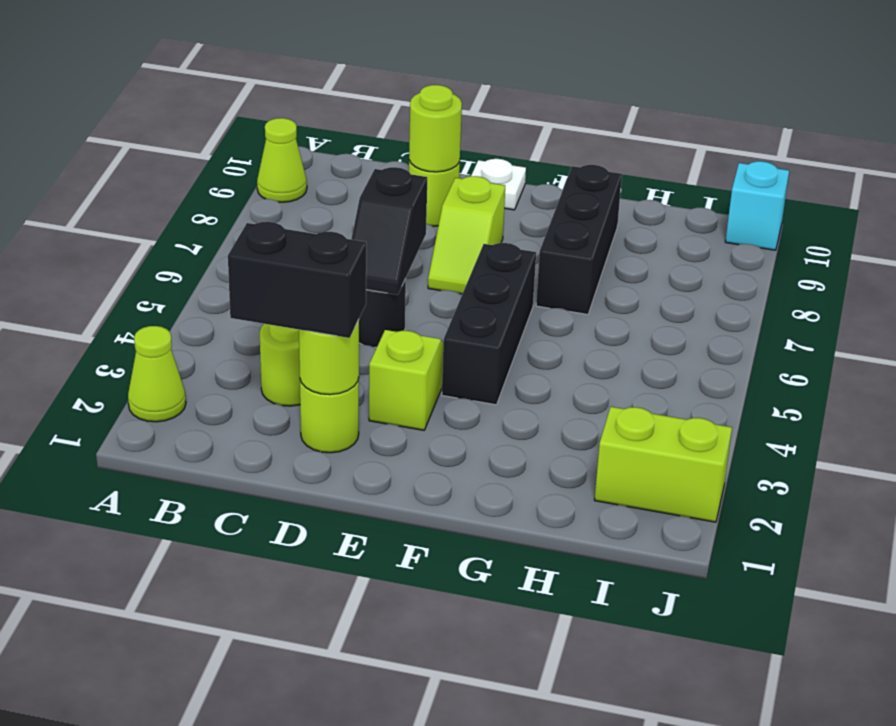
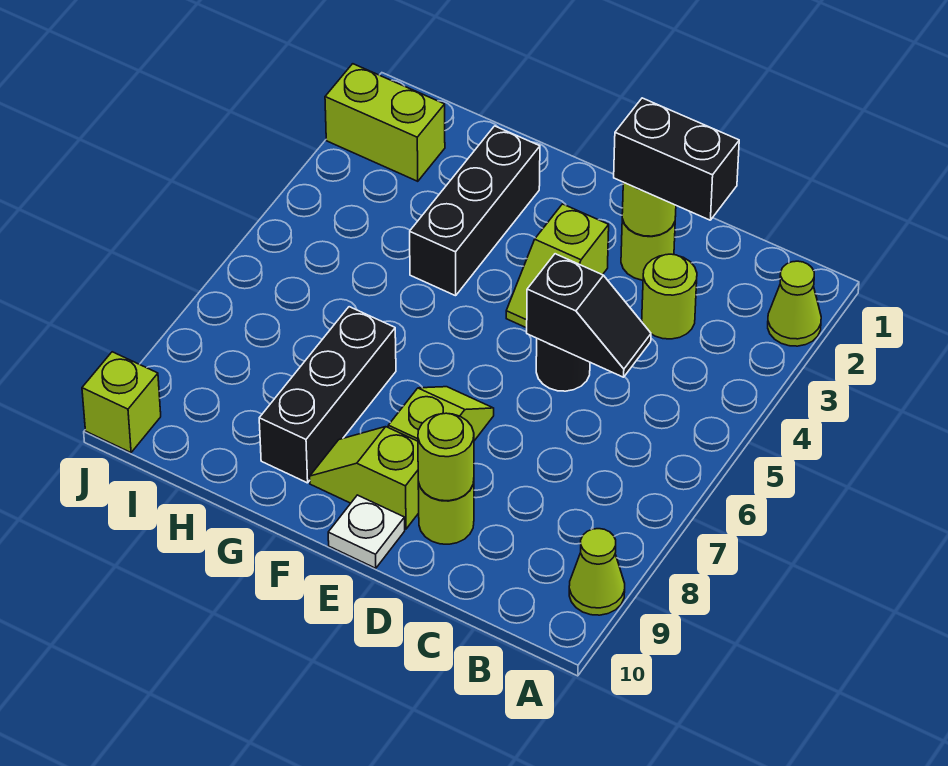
black slope D5:D6 level 2 top 6 -> black slope C5:D5 level 2 top D
none -> lime slope E9:F9 level 1 top E
black brick F4:F6 level 1 -> black brick G2:G4 level 1
cyan brick J10 level 1 -> lime brick J10 level 1

